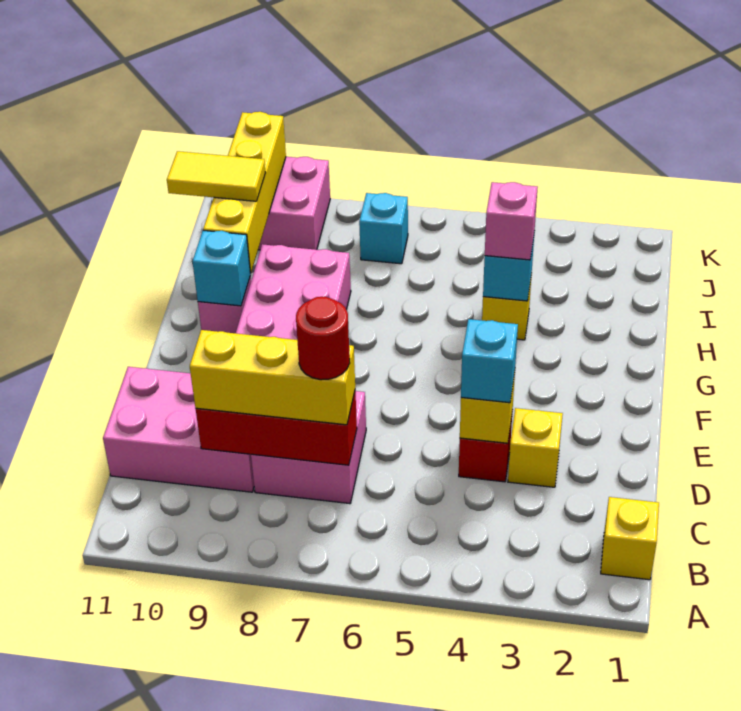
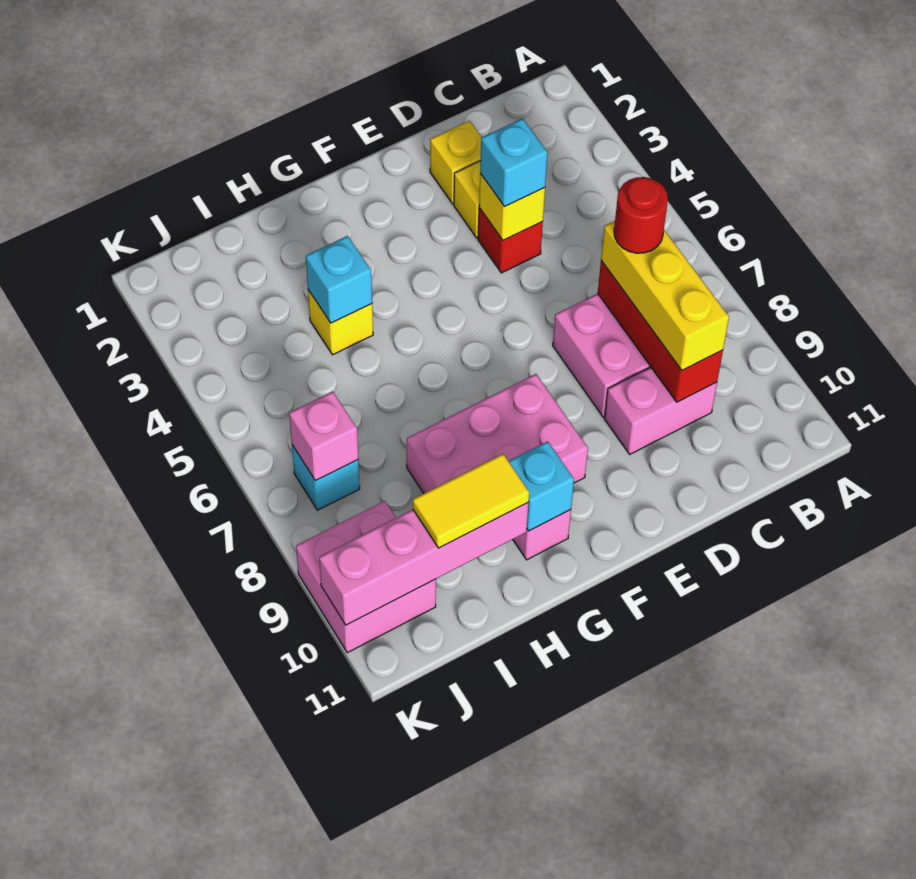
yellow brick B1 level 1 -> yellow brick D2 level 1
pink brick C9:D11 level 1 -> pink brick C9:D9 level 1
pink brick H4 level 3 -> pink brick J7 level 2
yellow brick H10:K10 level 2 -> pink brick H10:K10 level 2
yellow tile I10:I11 level 3 -> yellow tile H10:I10 level 3

